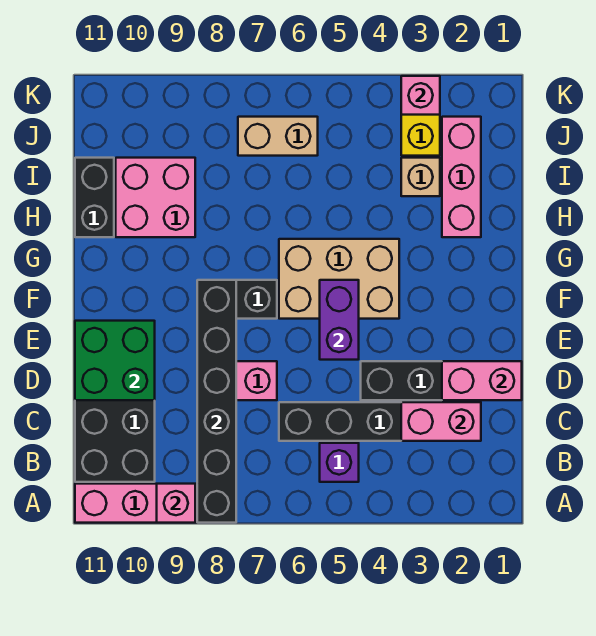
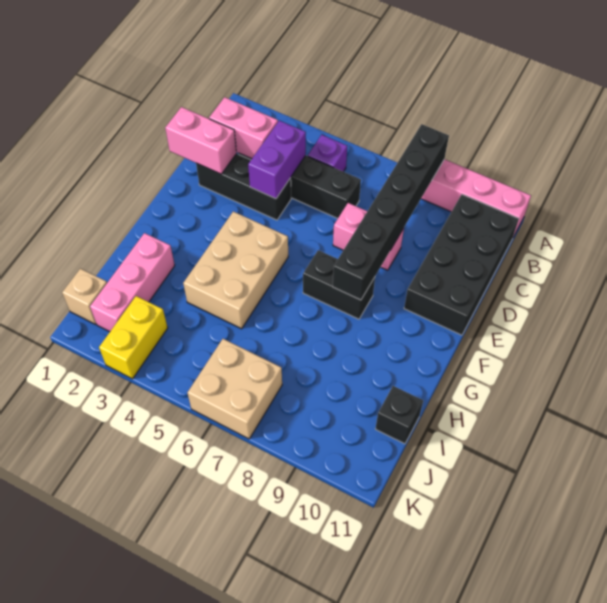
pink brick A9 level 2 -> none
green brick D10:E11 level 2 -> none
purple brick E5:F5 level 2 -> purple brick C4:D4 level 2
tan brick F4:G6 level 1 -> tan brick F4:H5 level 1
pink brick H9:I10 level 1 -> none
black brick H11:I11 level 1 -> black brick I11 level 1
tan brick I3 level 1 -> tan brick J1 level 1
tan brick J6:J7 level 1 -> tan brick J6:K7 level 1
pink brick K3 level 2 -> none

